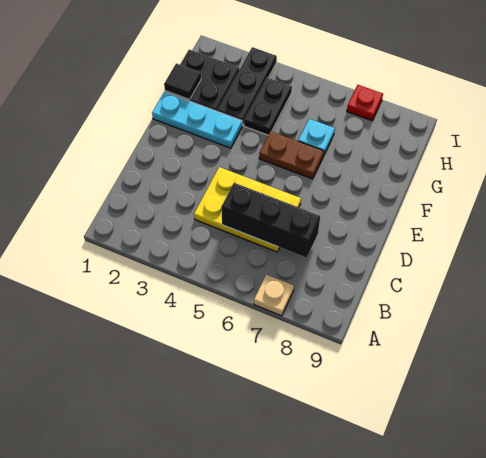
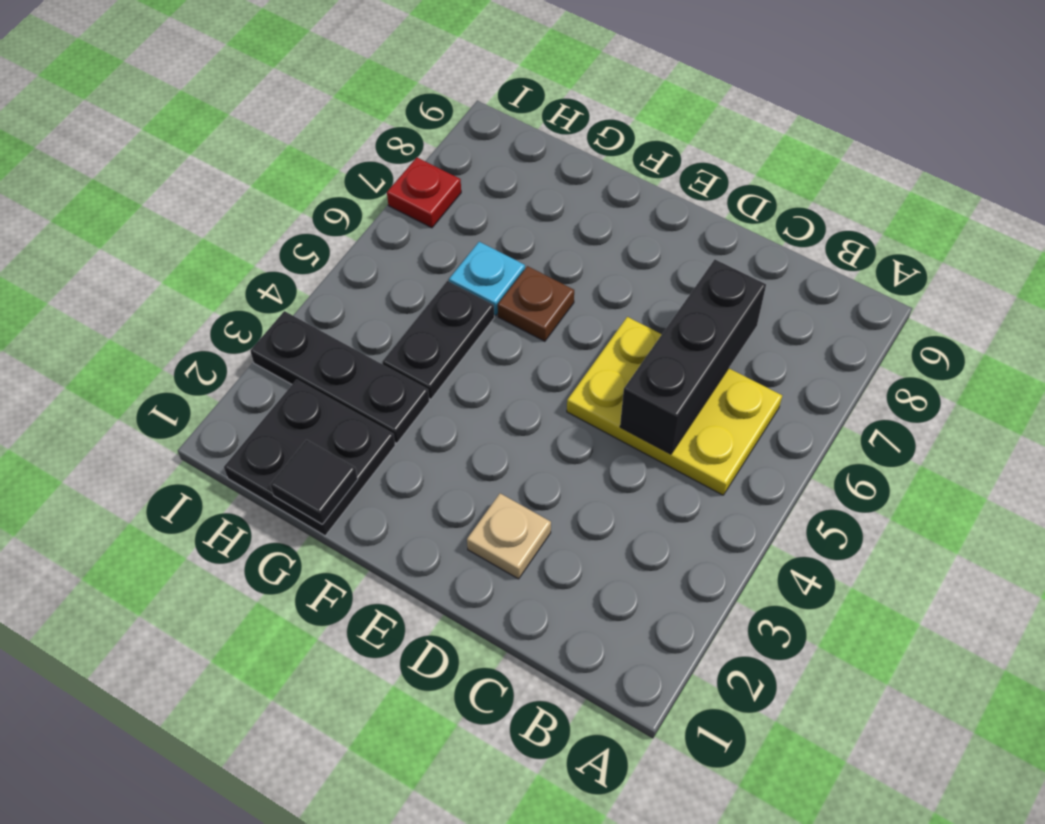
tan plate A7 level 1 -> tan plate D2 level 1
yellow plate C4:D6 level 1 -> yellow plate B5:D6 level 1
cyan plate F1:F3 level 1 -> none
brown plate F5:F6 level 1 -> brown plate F6 level 1
black plate G4:H4 level 1 -> black plate G4:G5 level 1

